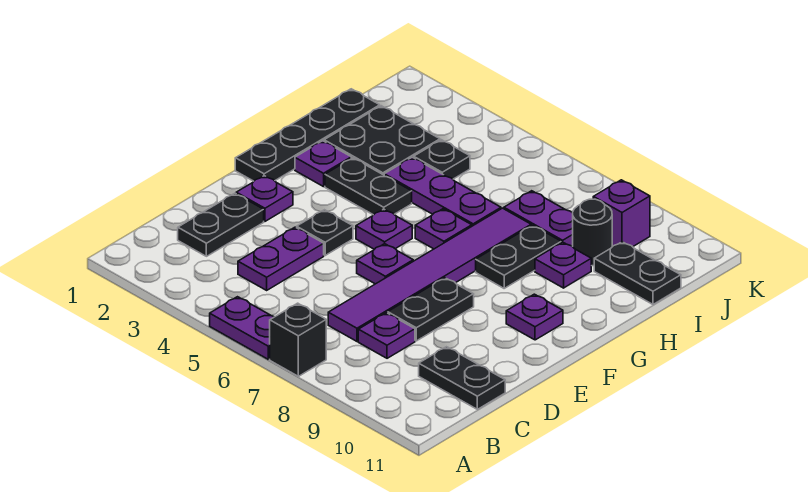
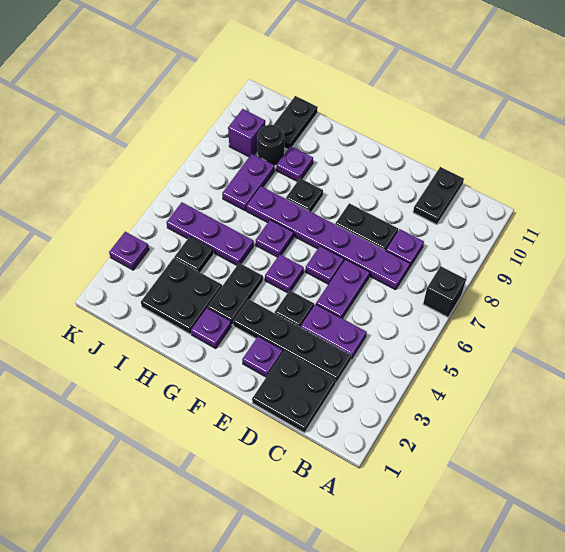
purple plate A5:A6 level 1 -> purple plate D5:D6 level 1
black plate C2:D2 level 1 -> black plate C1:D2 level 1
purple tile C7:H7 level 1 -> purple plate C7:H7 level 1
black plate F1:I1 level 1 -> black plate C3:F3 level 1
purple plate F10 level 1 -> purple plate K3 level 1
black plate G8:H8 level 1 -> black plate G8 level 1
purple plate H4:H6 level 1 -> purple plate H5:J5 level 1

